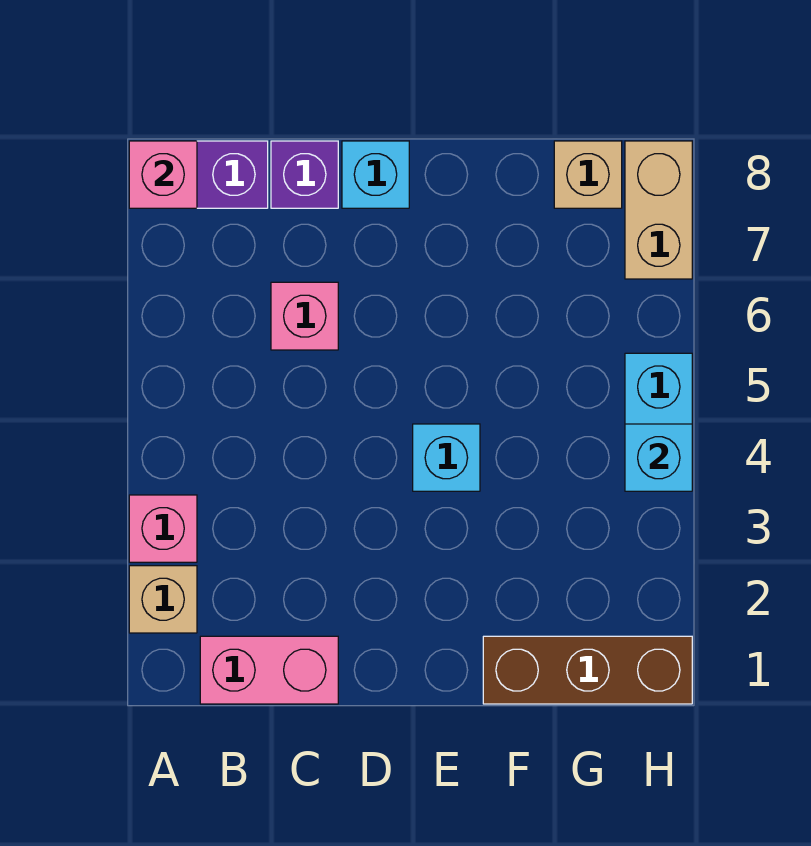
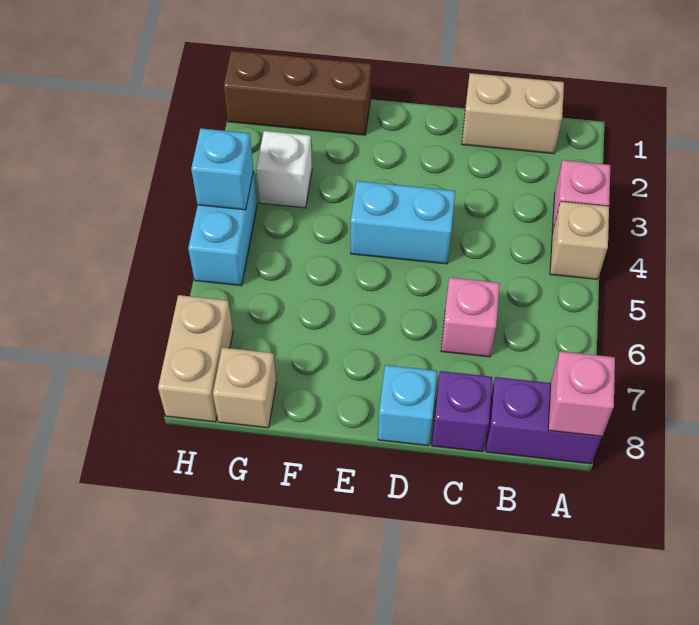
tan brick A2 level 1 -> tan brick A4 level 1
pink brick B1:C1 level 1 -> tan brick B1:C1 level 1
cyan brick E4 level 1 -> cyan brick D4:E4 level 1
none -> white brick G3 level 1

